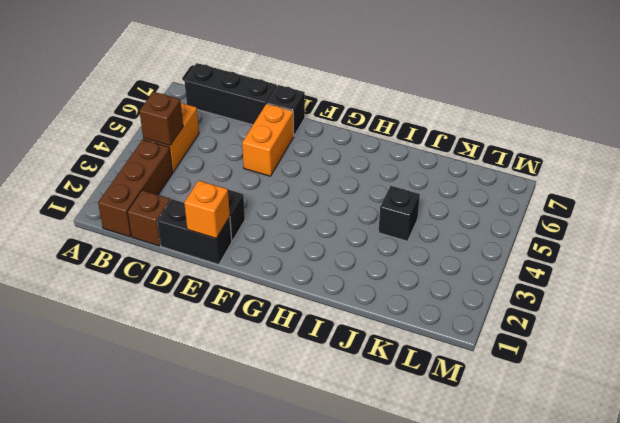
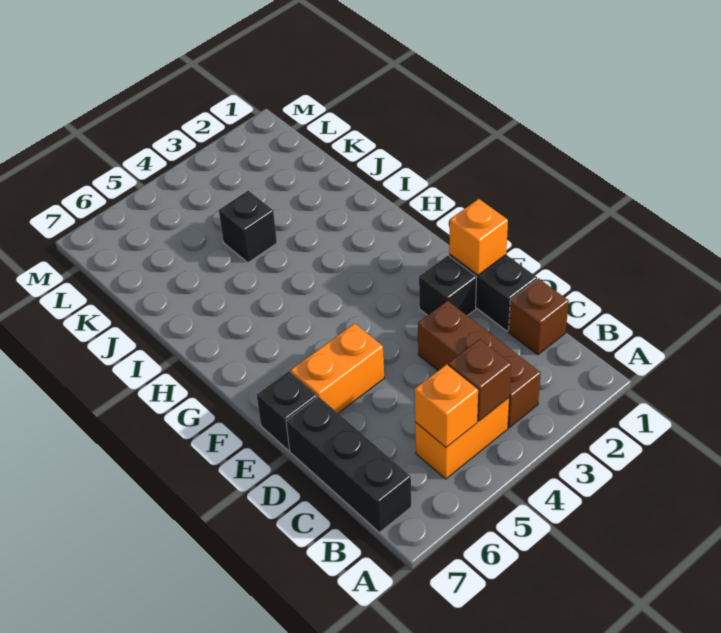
brown brick B1:B3 level 1 -> brown brick B3:D3 level 1
none -> orange brick B5 level 2

